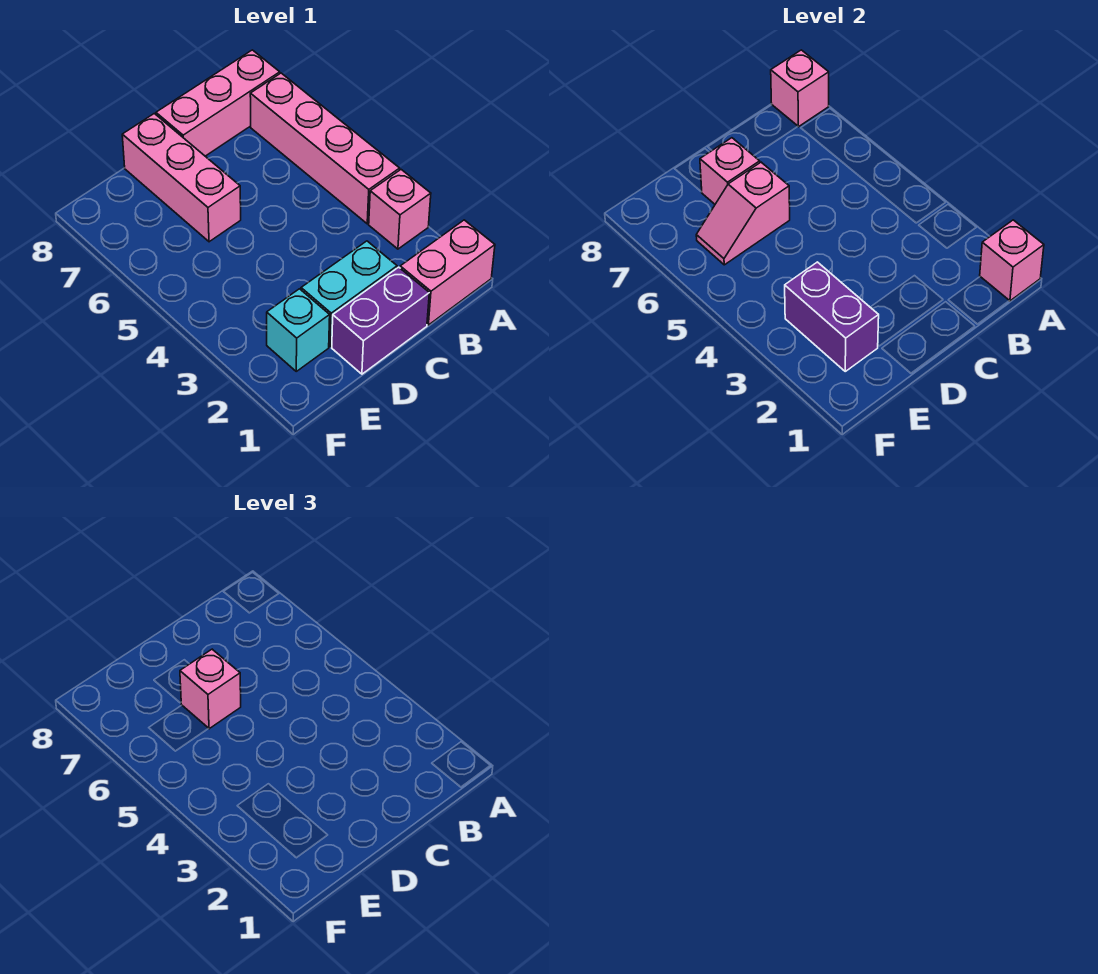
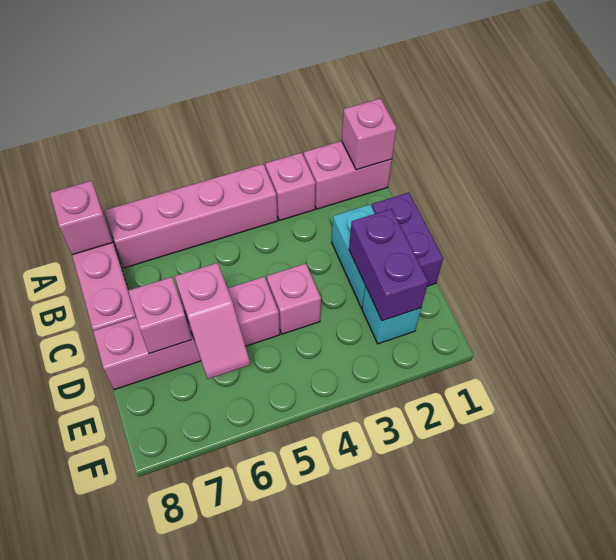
pink brick A1:B1 level 1 -> pink brick A1:A2 level 1
pink brick D6:D8 level 1 -> pink brick D5:D8 level 1
pink brick D6 level 3 -> pink brick D4 level 1
purple brick E2:E3 level 2 -> purple brick D2:E2 level 2

